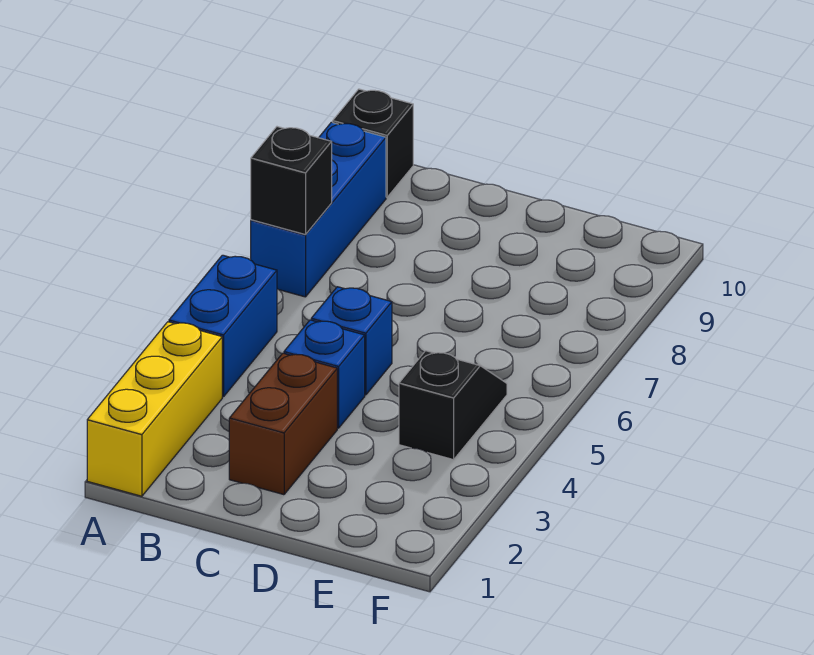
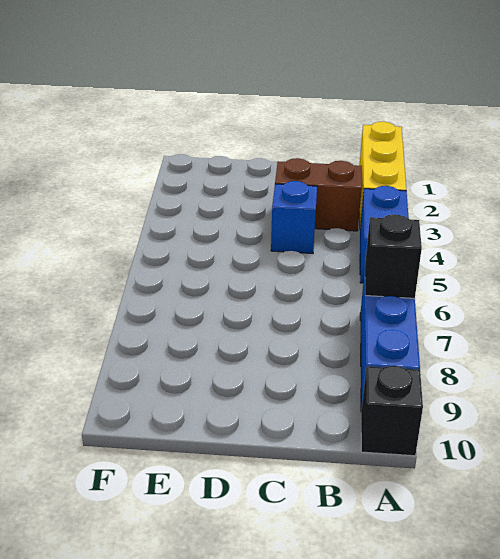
brown brick C2:C3 level 1 -> brown brick B3:C3 level 1
blue brick C5 level 1 -> none
black slope E4:E5 level 1 top 4 -> none

